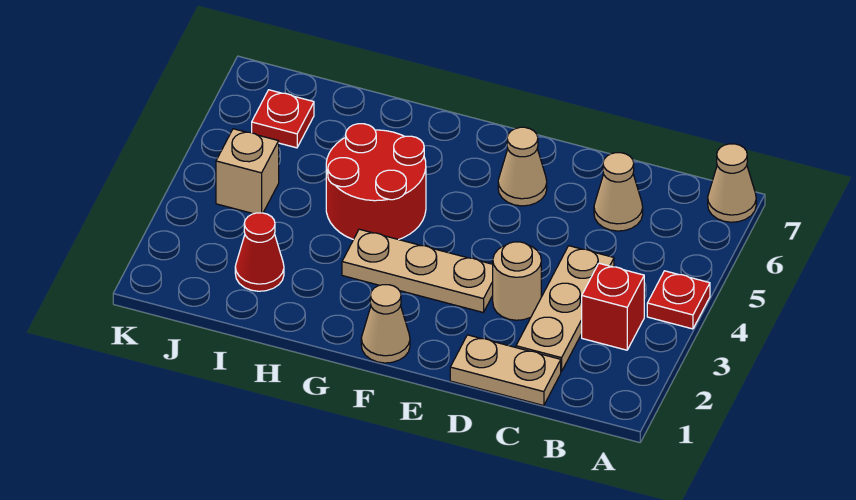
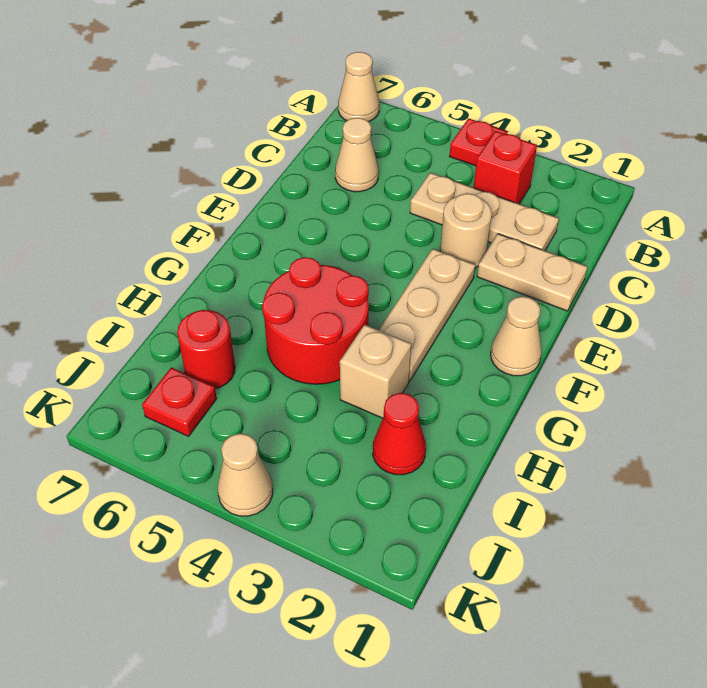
tan plate C1:D1 level 1 -> tan plate D1:D2 level 1
tan cone E6 level 1 -> tan cone K4 level 1
none -> red round brick I6 level 1
tan brick J4 level 1 -> tan brick H3 level 1

